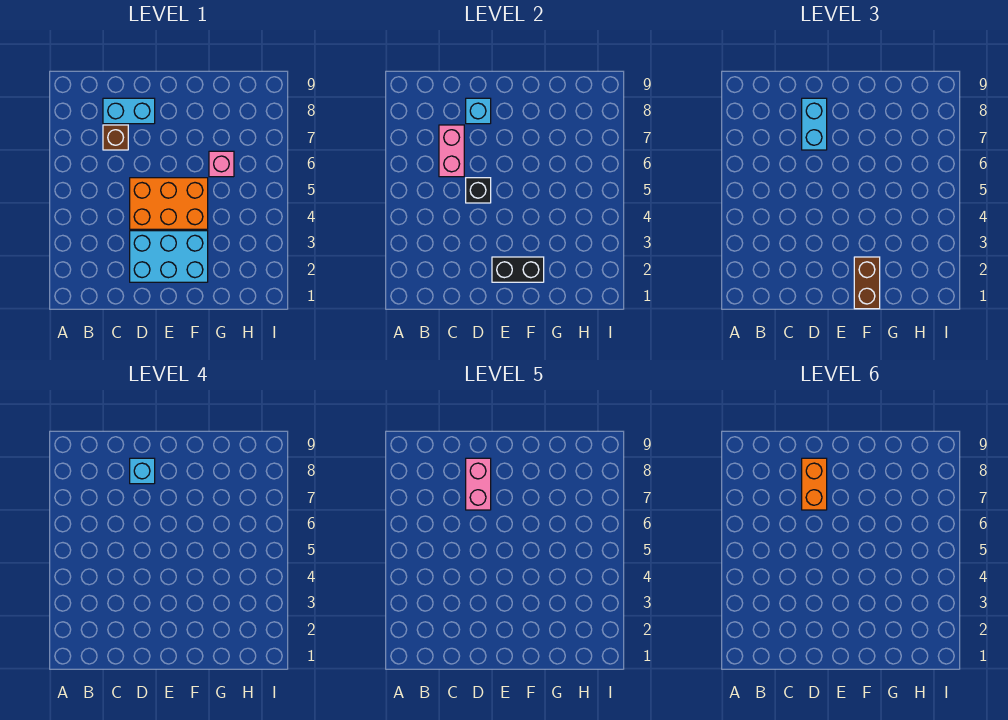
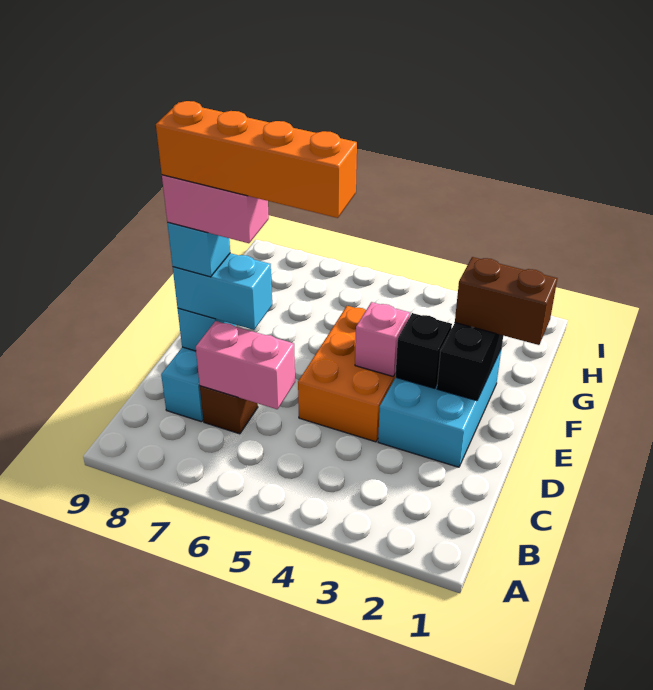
black brick D5 level 2 -> black brick E3 level 2
orange brick D7:D8 level 6 -> orange brick D5:D8 level 6
pink brick G6 level 1 -> pink brick E4 level 2

